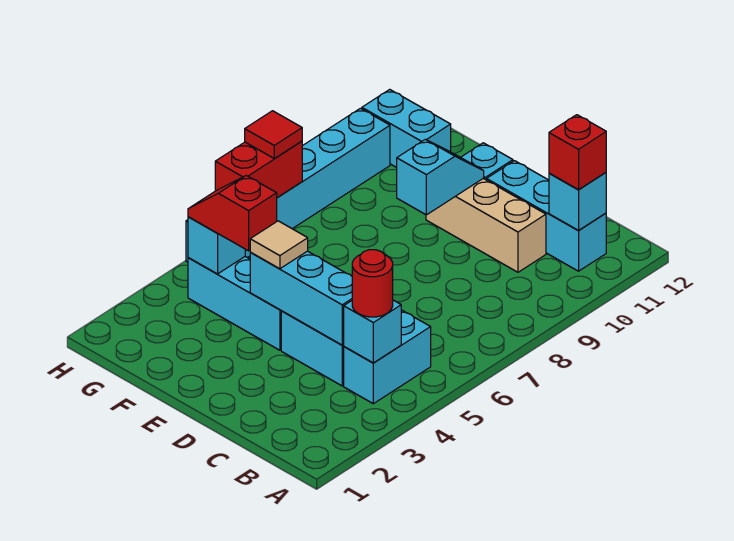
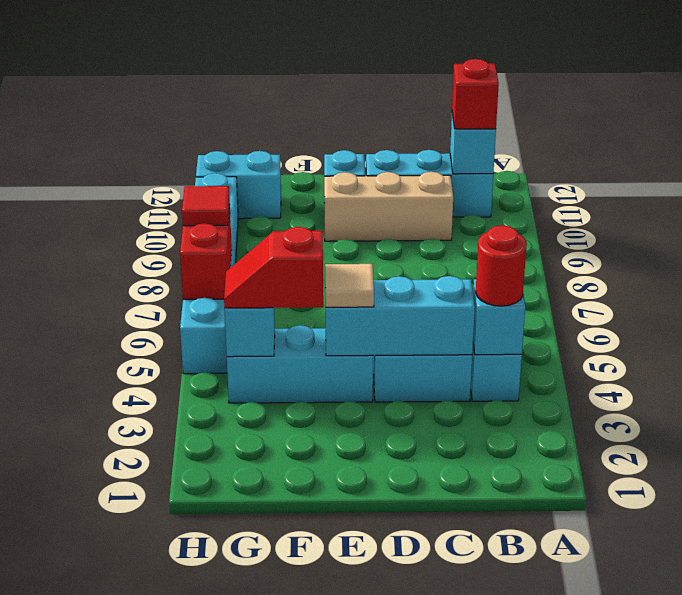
cyan slope E9:E10 level 2 top 9 -> none

